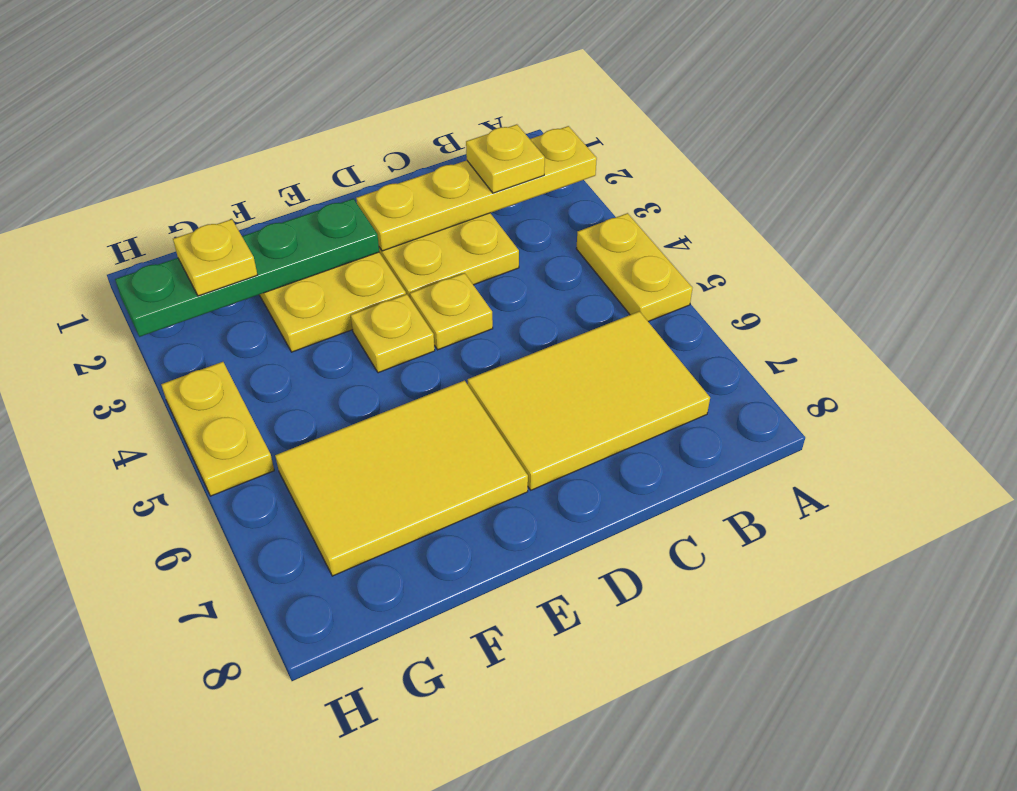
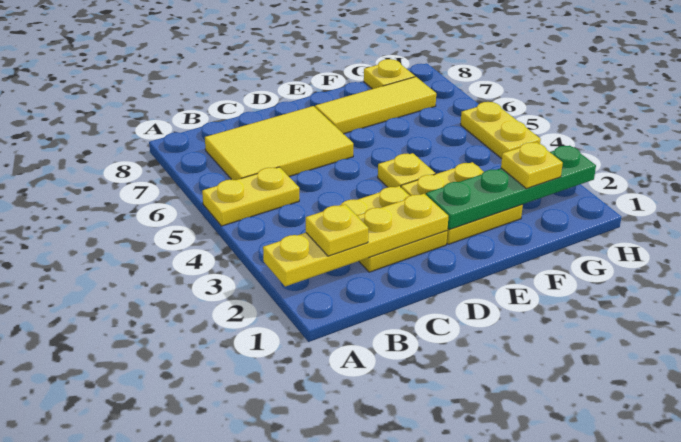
yellow plate A4:A5 level 1 -> yellow plate A5:B5 level 1
yellow plate D4 level 1 -> yellow plate G8 level 1
yellow tile E6:G7 level 1 -> yellow tile E7:G7 level 1

